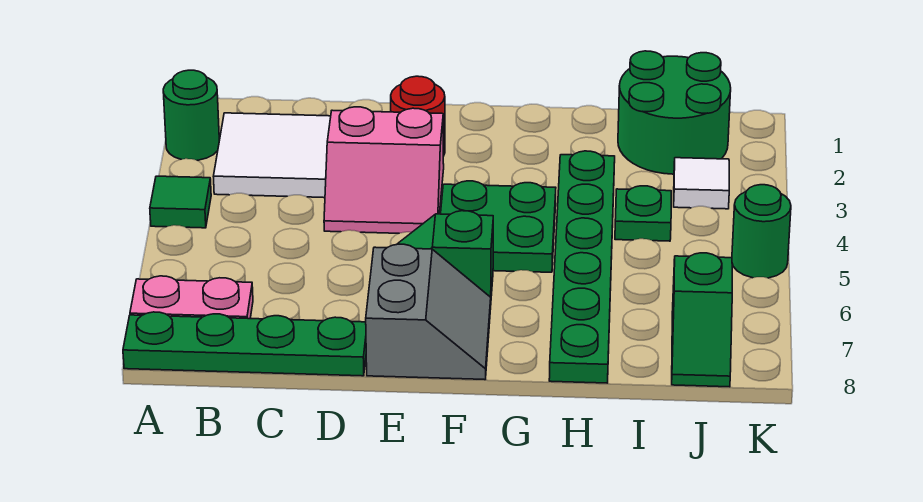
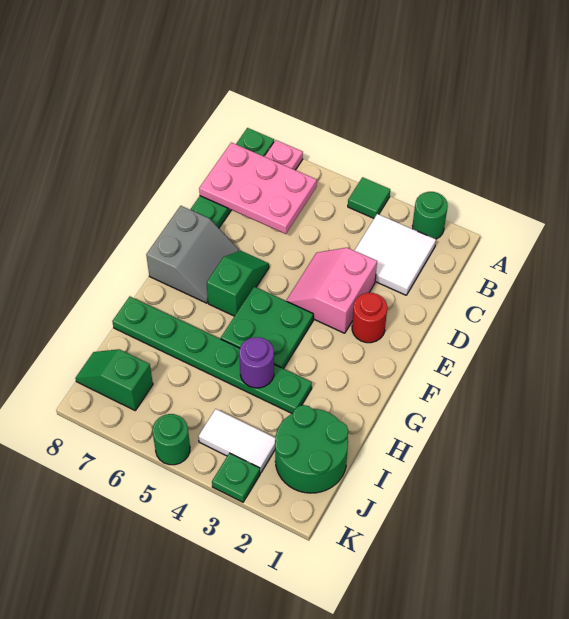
none -> pink plate B6:C8 level 2
grey slope E7:F8 level 1 top E -> grey slope E7:F8 level 1 top 8
none -> purple round brick H4 level 2
green plate I4 level 1 -> green plate K3 level 1
white tile J3 level 1 -> white tile J3:J4 level 1

